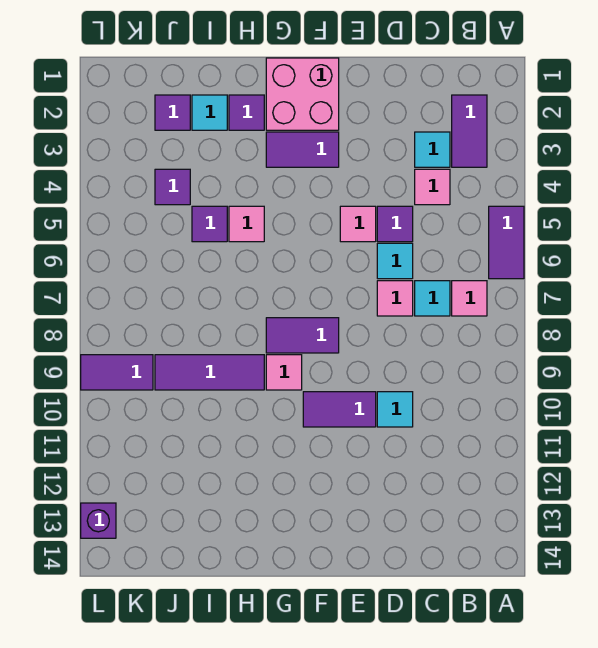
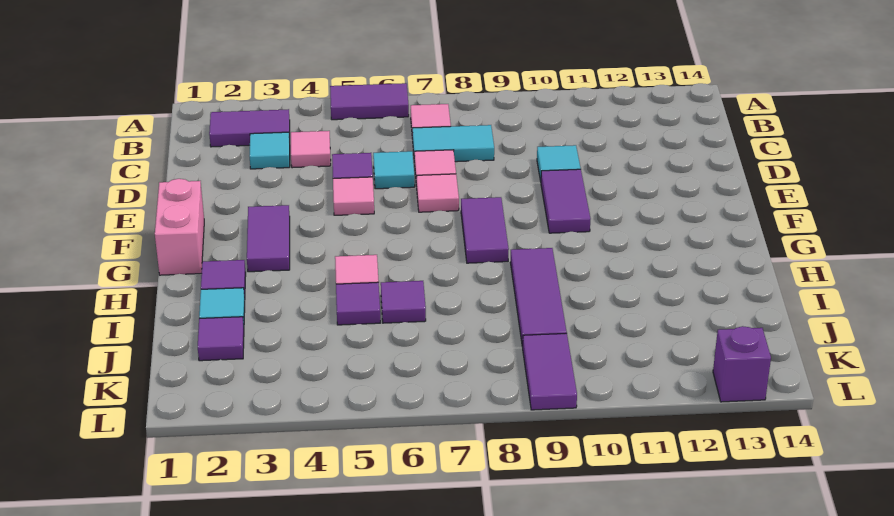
cyan tile C7 level 1 -> cyan tile C7:C8 level 1
pink brick F1:G2 level 1 -> pink brick F1:G1 level 1
pink tile G9 level 1 -> pink tile E7 level 1
purple tile J4 level 1 -> purple tile I6 level 1

